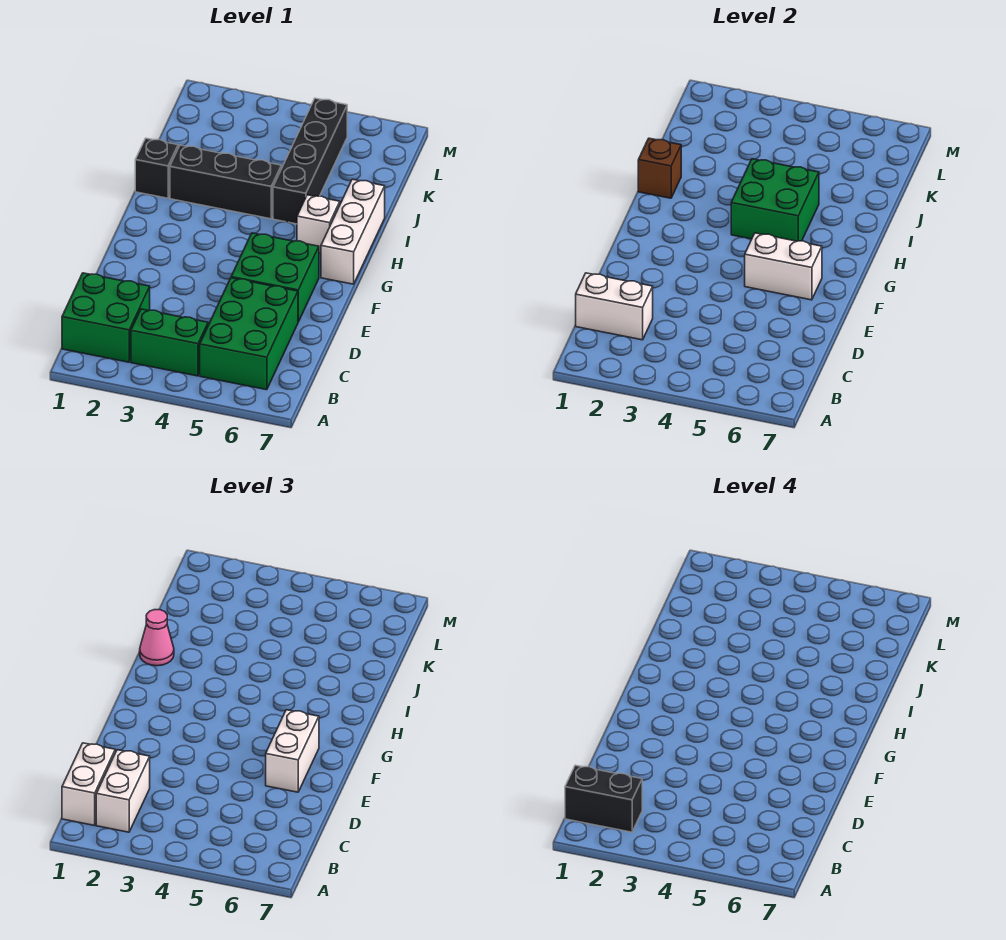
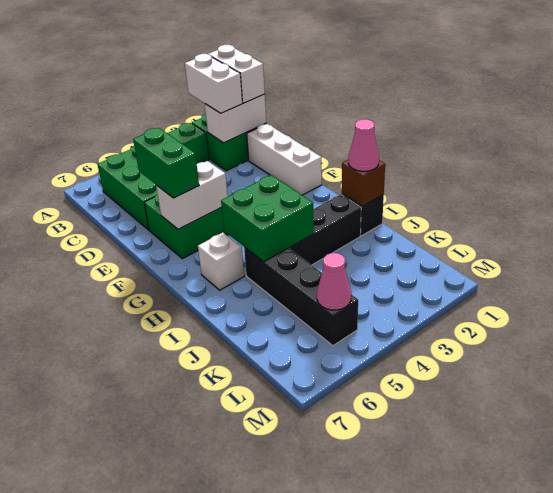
black brick B1:B2 level 4 -> none
white brick E6:F6 level 3 -> green brick E6:F6 level 3
white brick G7:I7 level 1 -> white brick D1:F1 level 1
none -> pink cone L5 level 2

